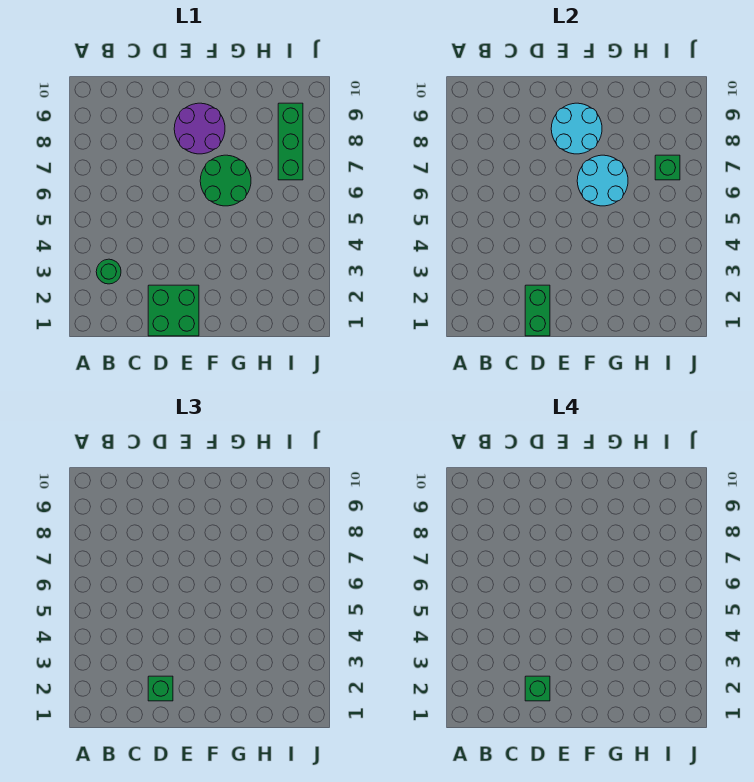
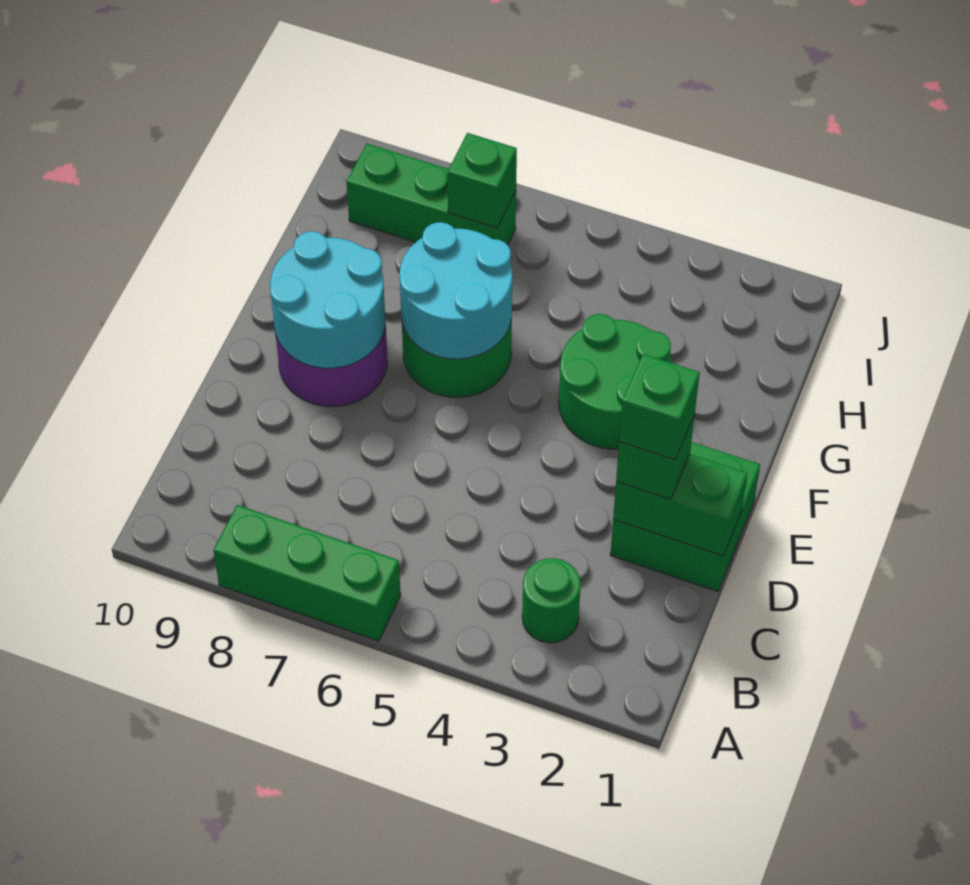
none -> green brick A6:A8 level 1
none -> green round brick F3:G4 level 1

